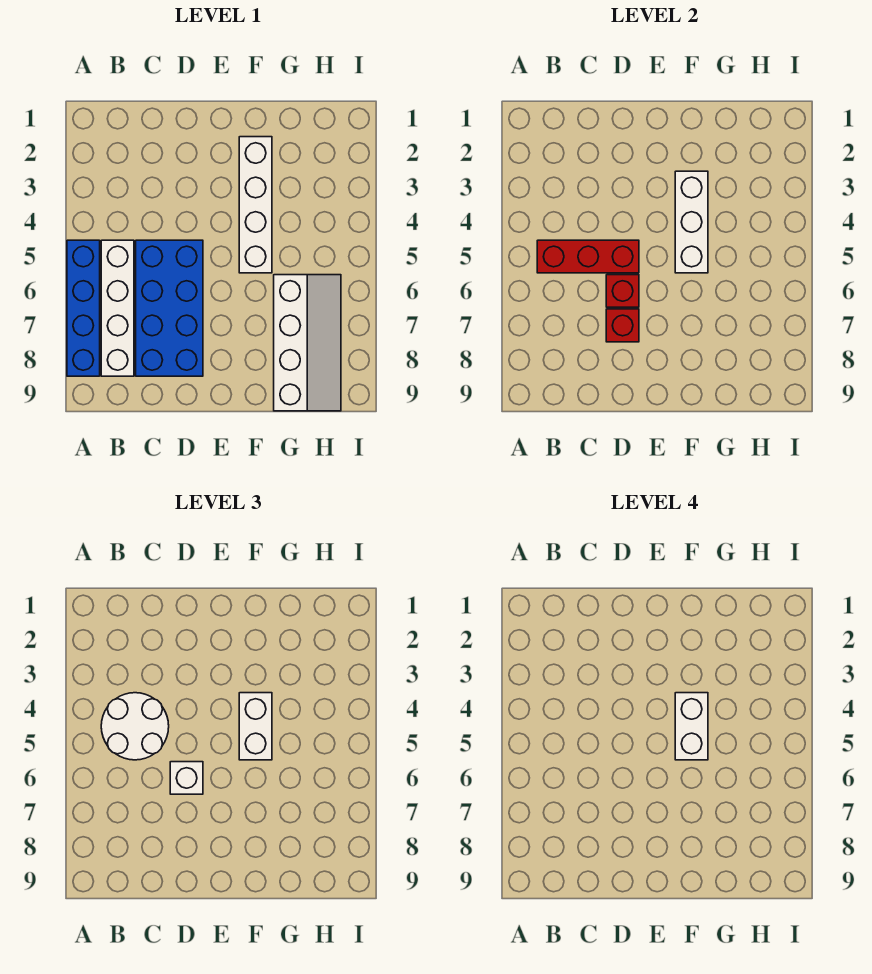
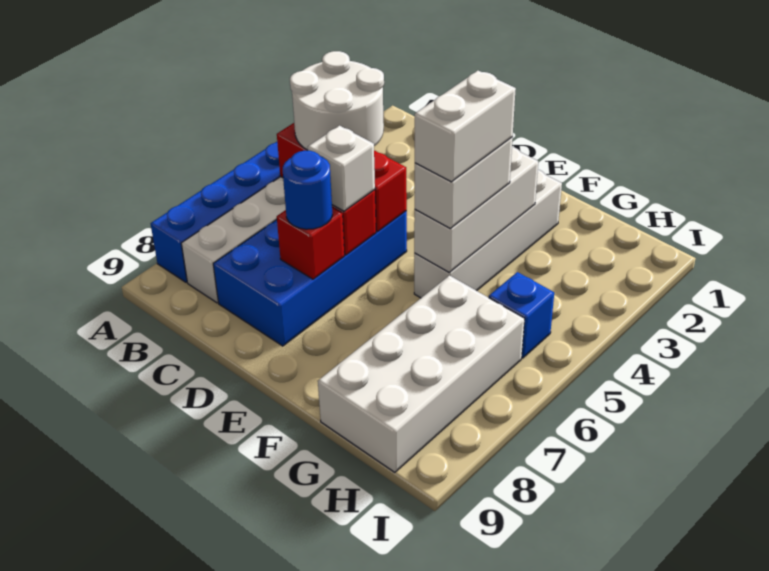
none -> blue round brick D7 level 3
white slope G6:H9 level 1 top G -> white brick G6:H9 level 1
none -> blue brick H5 level 1

